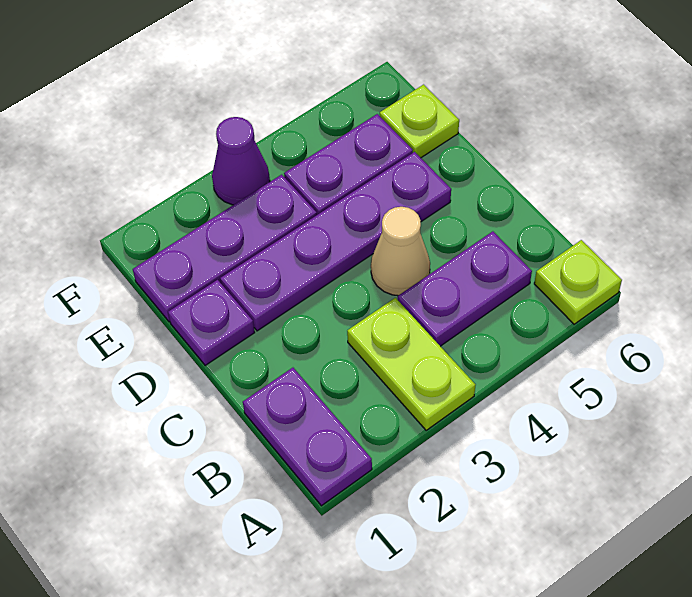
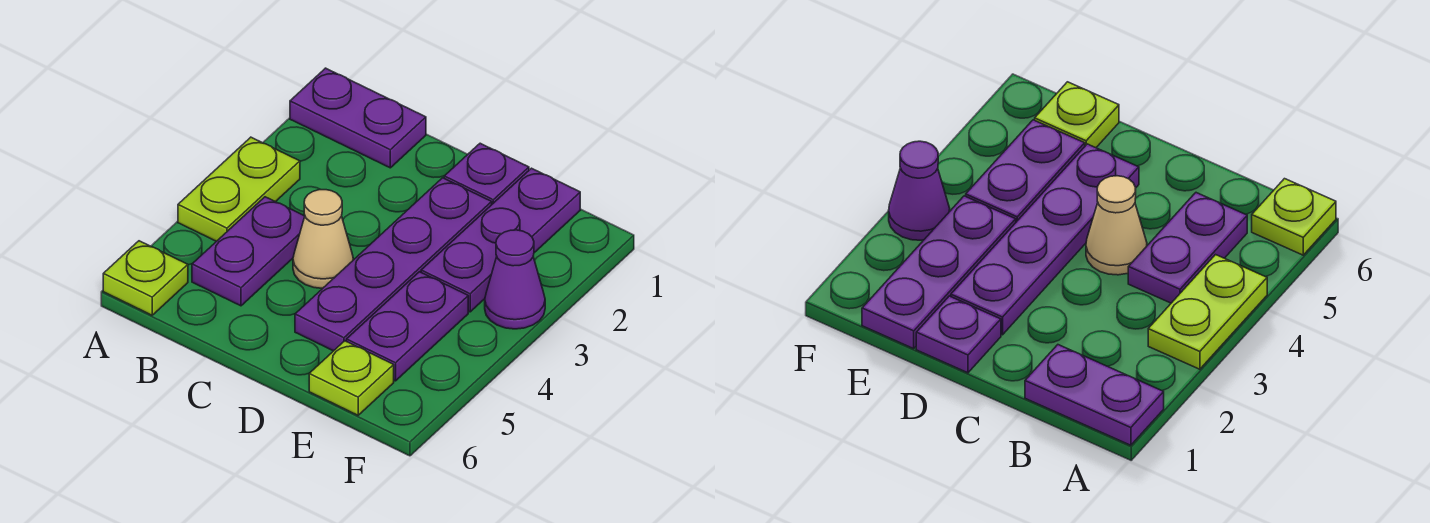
lime plate A3:B3 level 1 -> lime plate A3:A4 level 1

